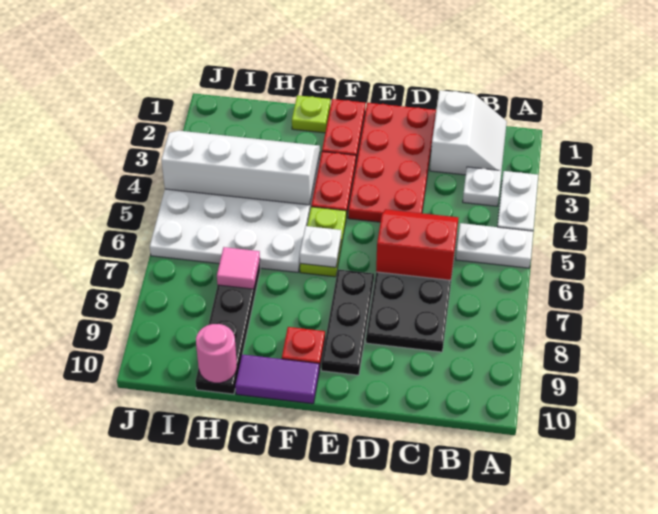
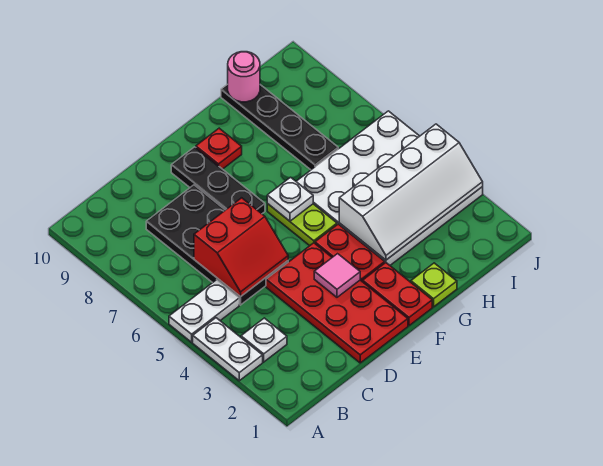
white slope B1:C2 level 1 top C -> none
purple tile F10:G10 level 1 -> none
pink tile H7 level 2 -> pink tile E3 level 2

